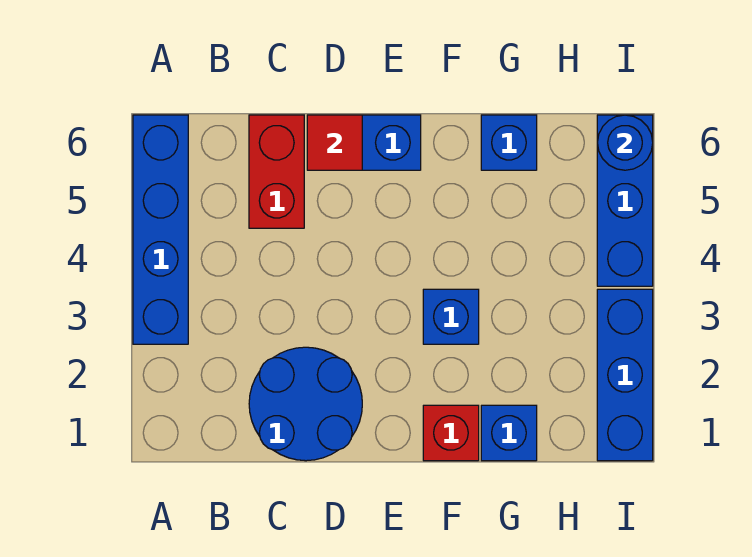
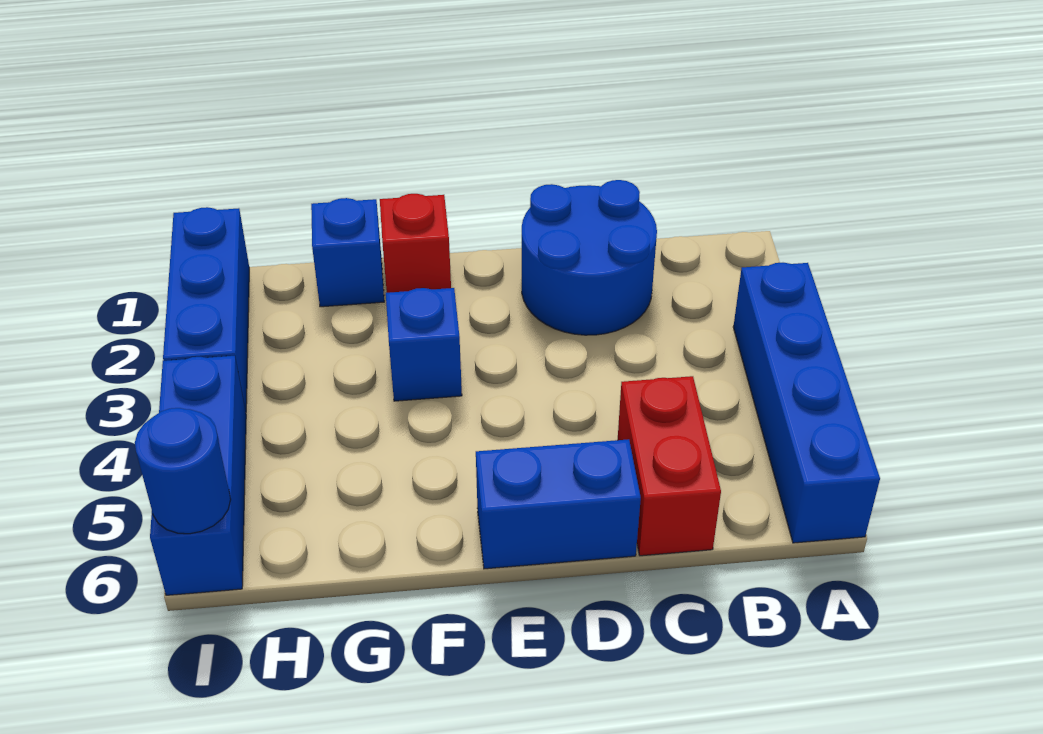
red tile D6 level 2 -> none
blue brick G6 level 1 -> none

